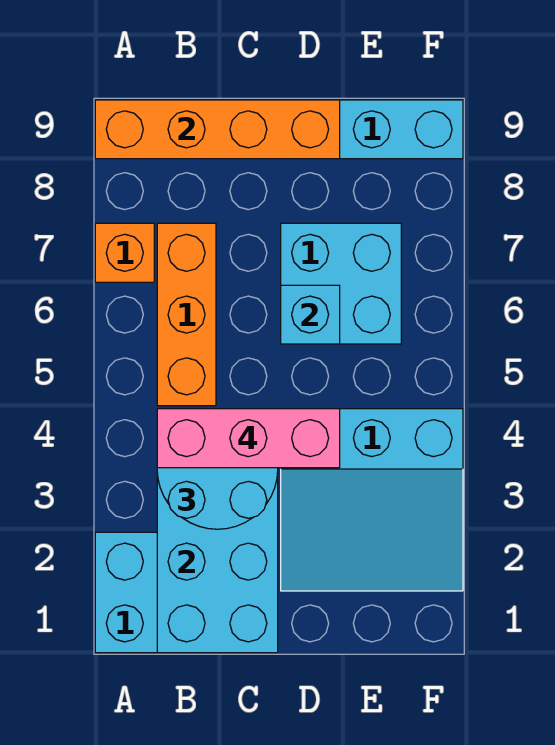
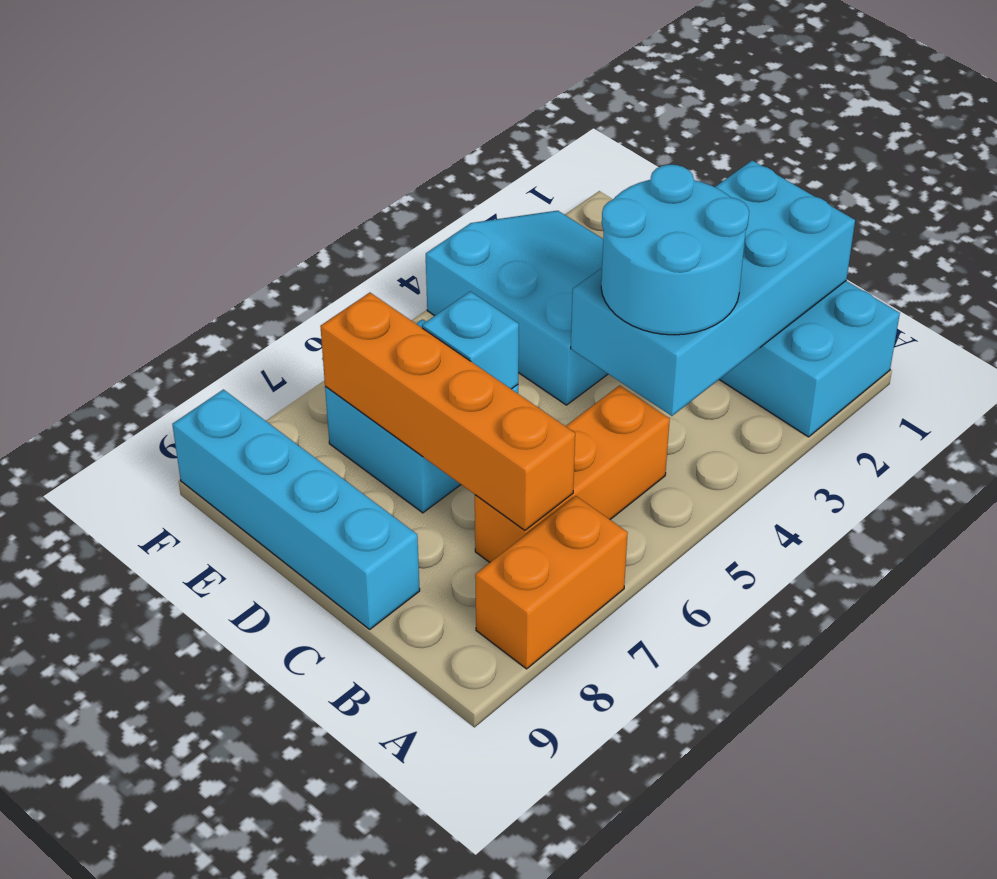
orange brick A7 level 1 -> orange brick A7:A8 level 1
orange brick A9:D9 level 2 -> orange brick B7:E7 level 2
pink brick B4:D4 level 4 -> none

